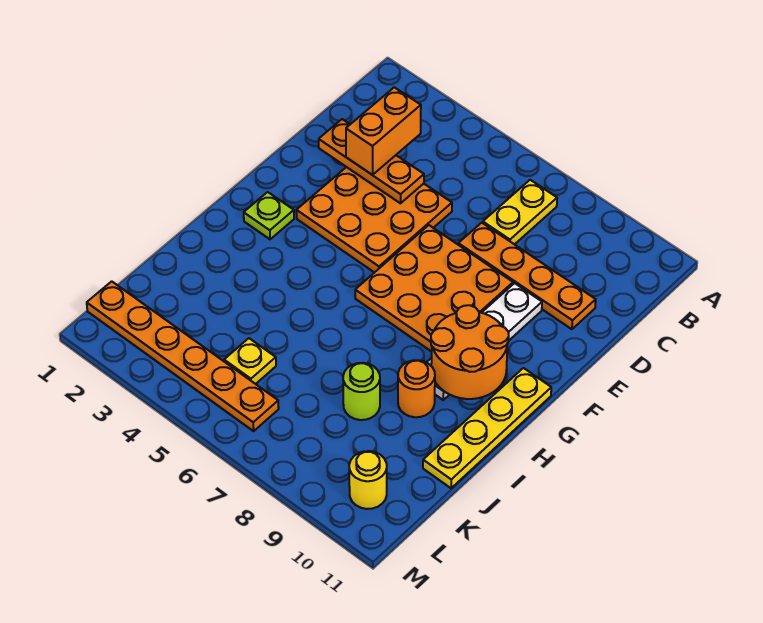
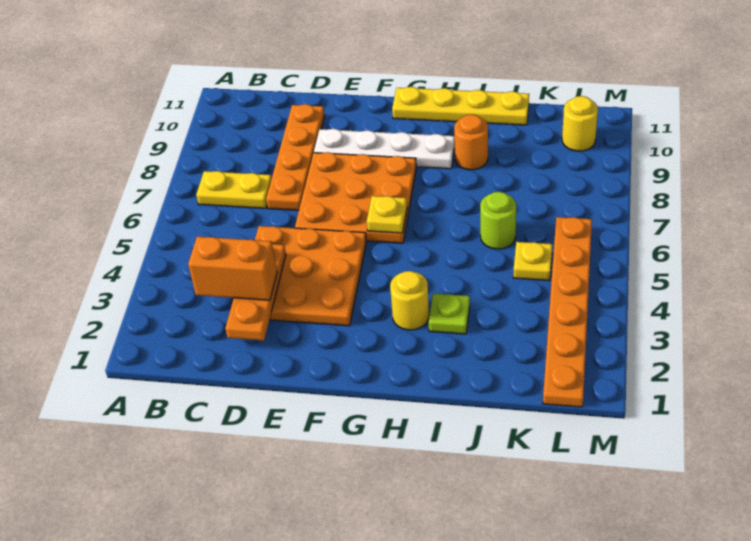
lime plate G2 level 1 -> lime plate I3 level 1
none -> yellow plate G6 level 2
orange round brick G9:H10 level 2 -> none
none -> yellow round brick H3 level 1
lime round brick J8 level 1 -> lime round brick J6 level 1

